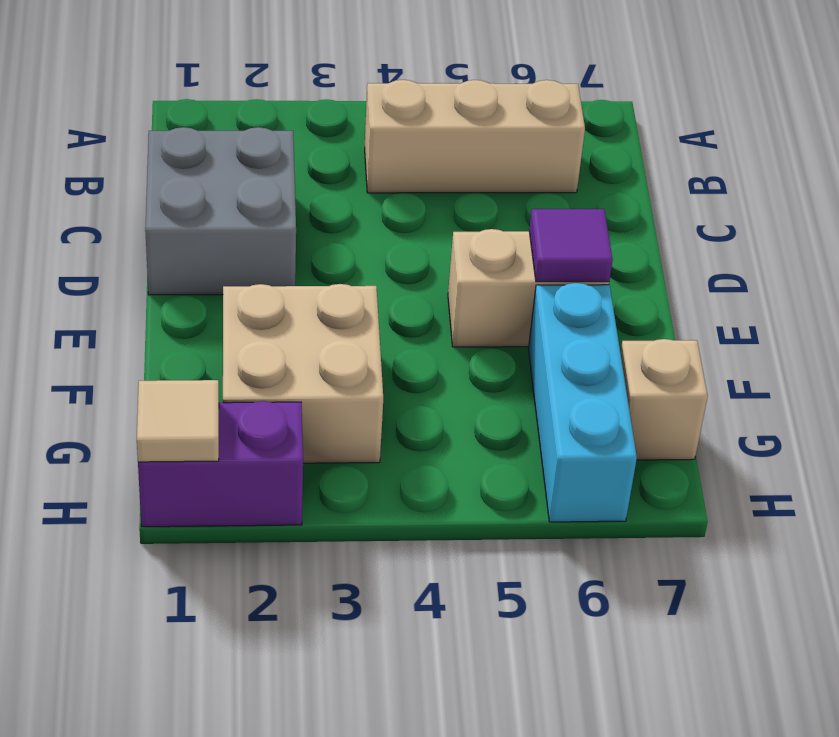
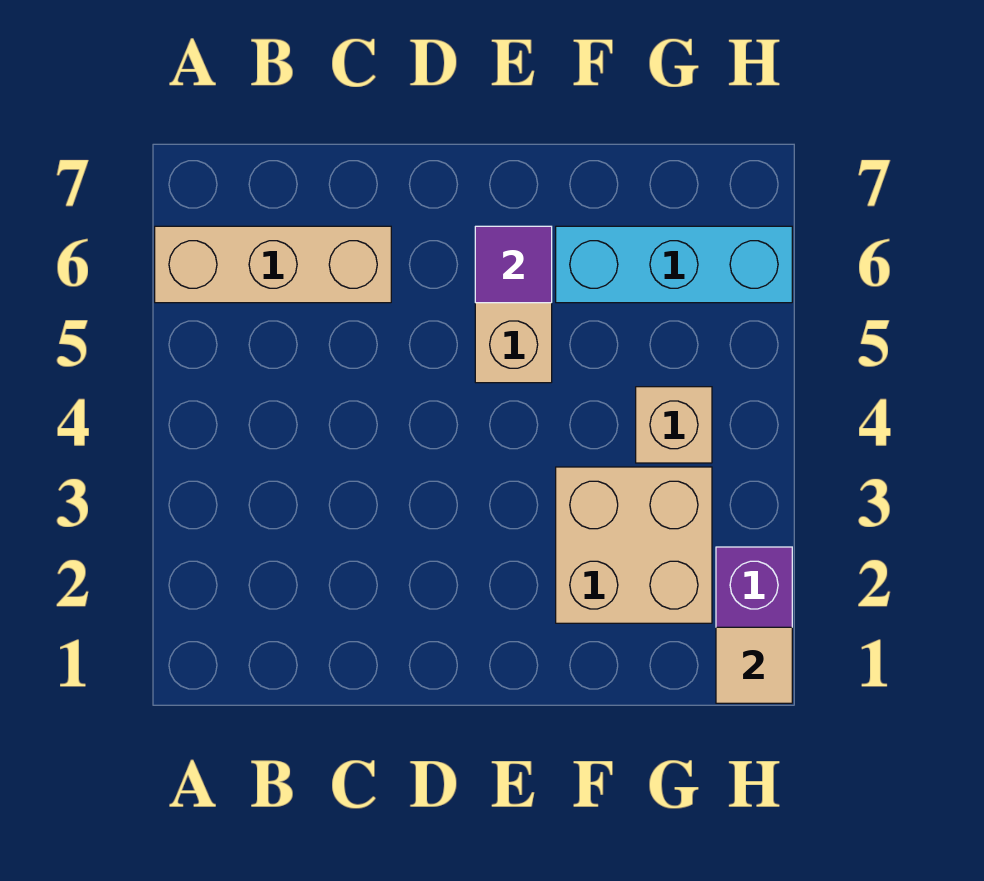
tan brick B4:B6 level 1 -> tan brick A6:C6 level 1
grey brick C1:D2 level 1 -> none
tan brick G7 level 1 -> tan brick G4 level 1

